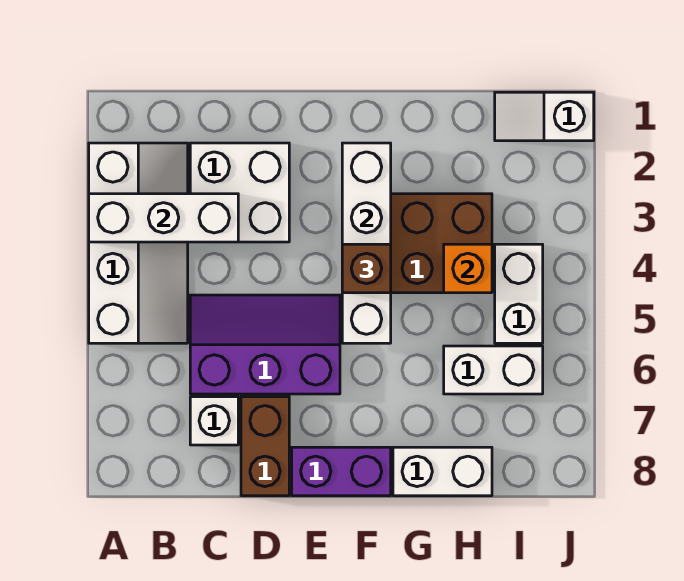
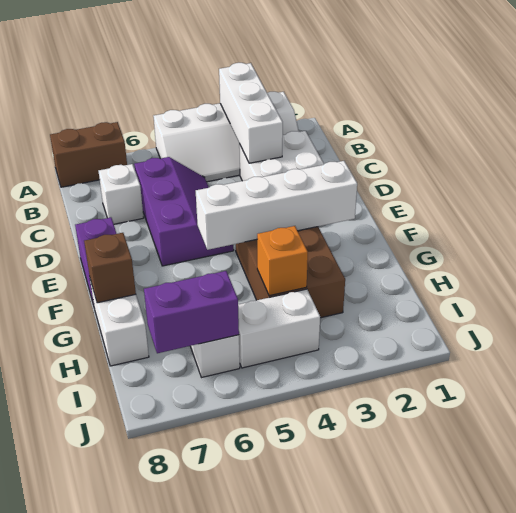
brown brick D7:D8 level 1 -> brown brick A7:A8 level 1
brown brick F4 level 3 -> brown brick G8 level 2
white slope I1:J1 level 1 top J -> none
none -> purple brick I6:I7 level 2

